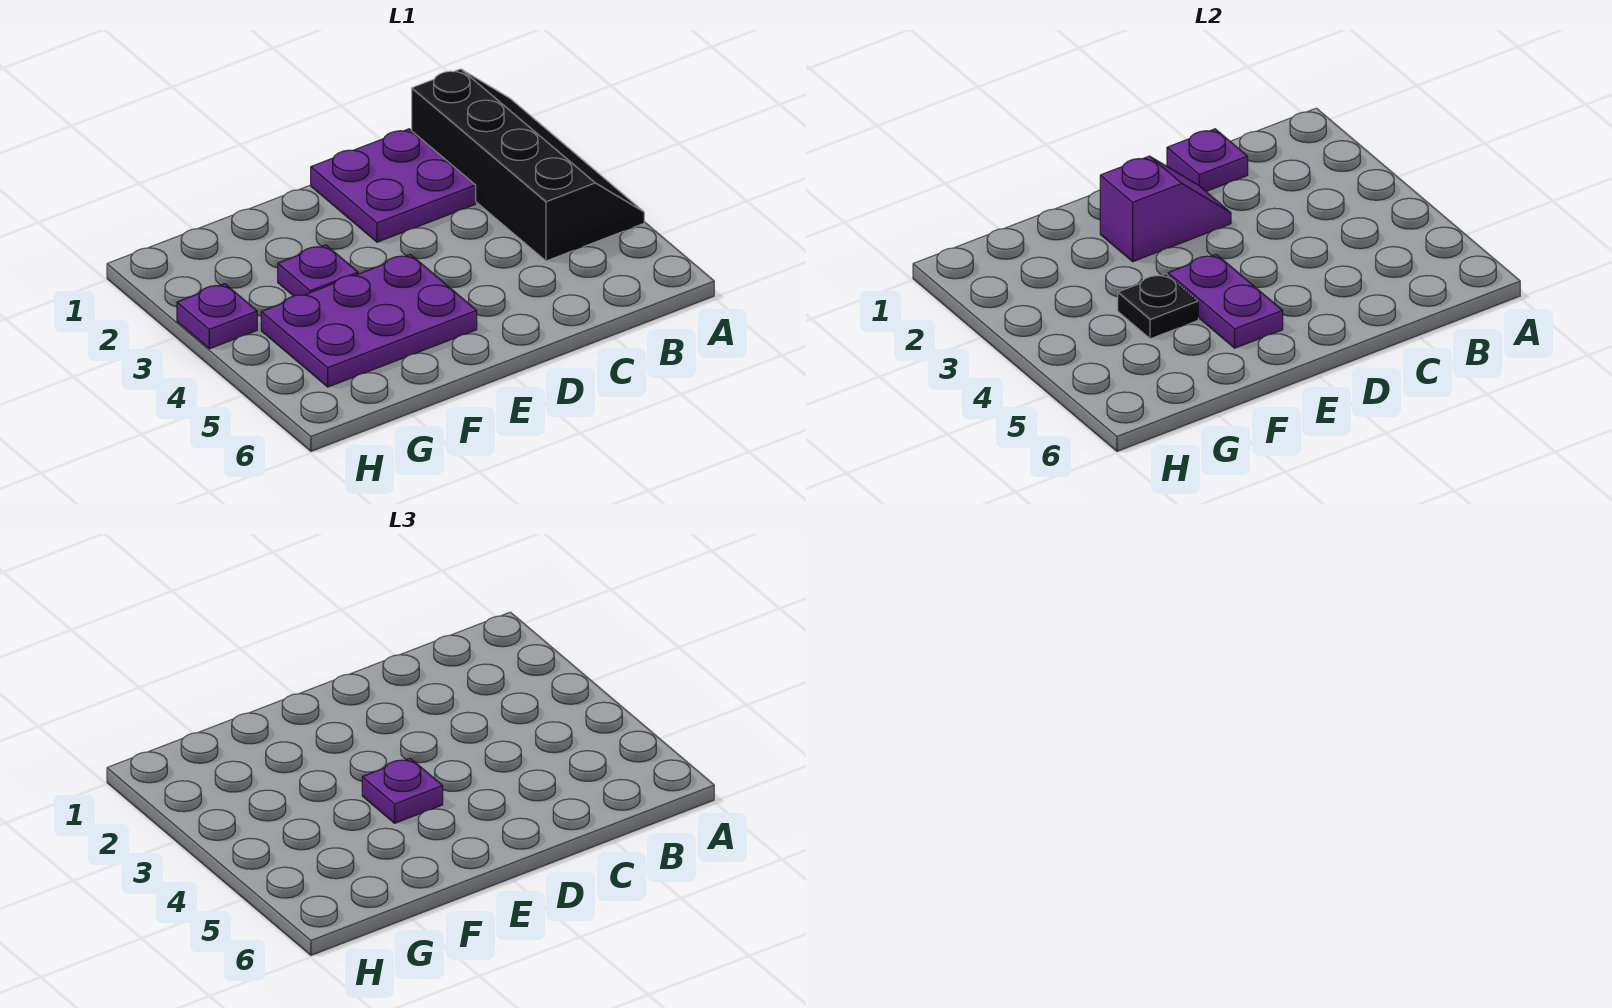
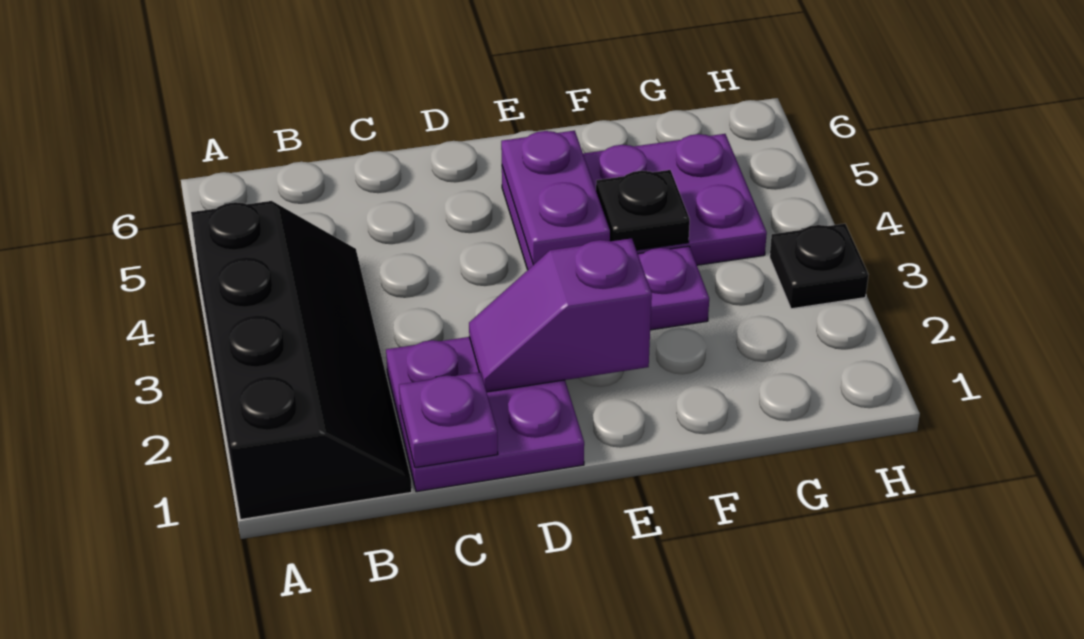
black slope A1:B4 level 1 top B -> black slope A1:B4 level 1 top A
purple plate E4 level 3 -> none
purple plate H3 level 1 -> black plate H3 level 1

